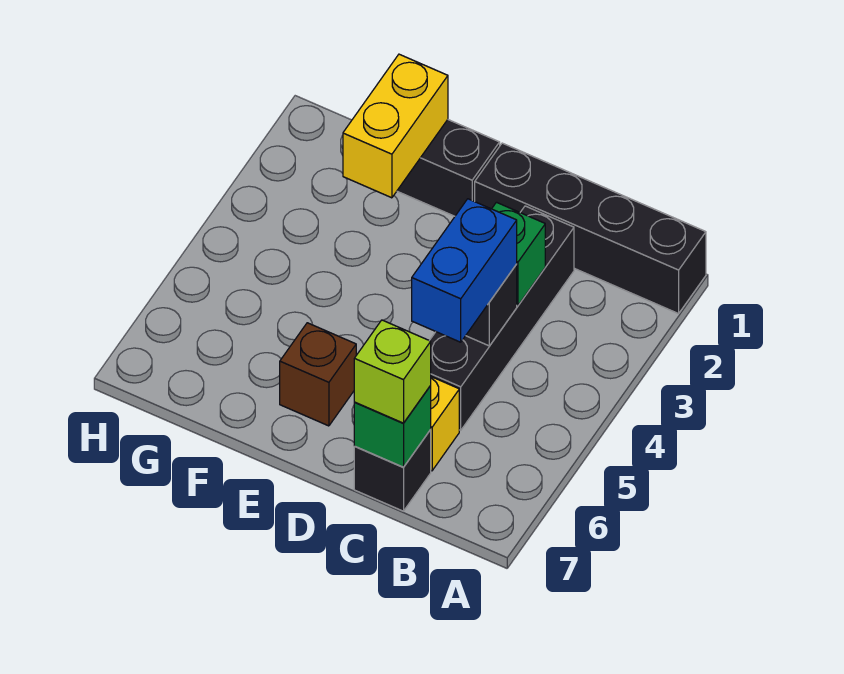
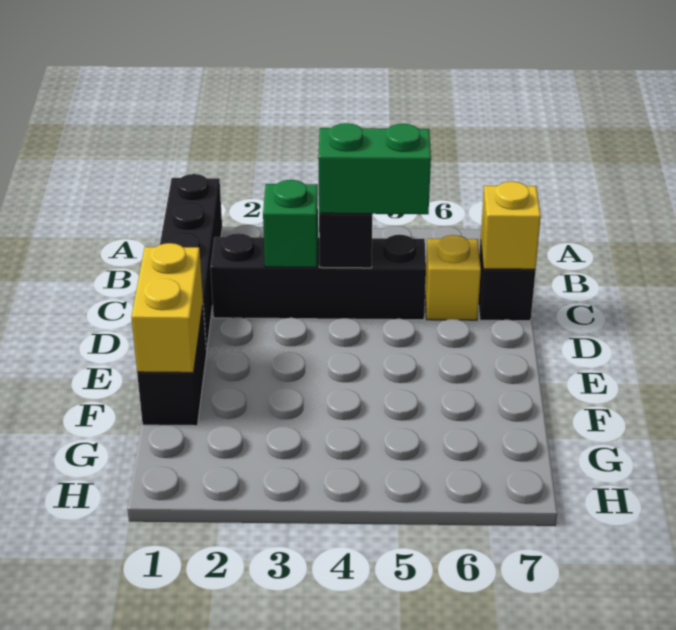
blue brick C4:C5 level 3 -> green brick C4:C5 level 3
green brick C7 level 2 -> yellow brick C7 level 2
lime brick C7 level 3 -> none
brown brick E6 level 1 -> none
yellow brick F1:F2 level 2 -> yellow brick E1:F1 level 2

